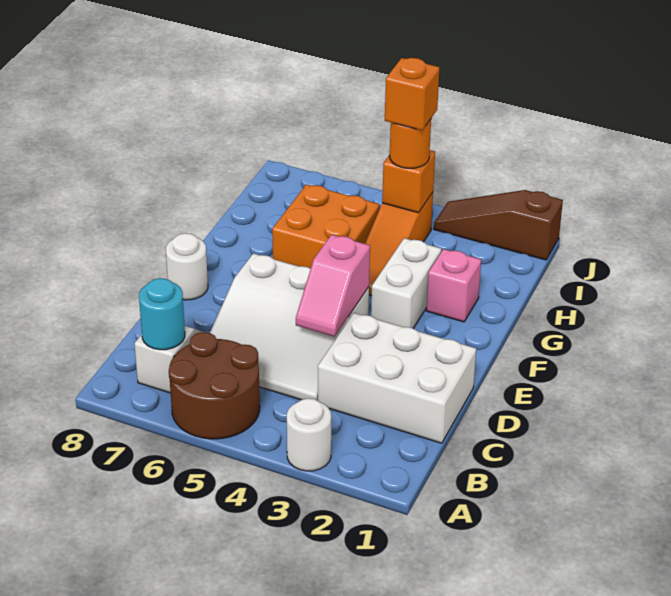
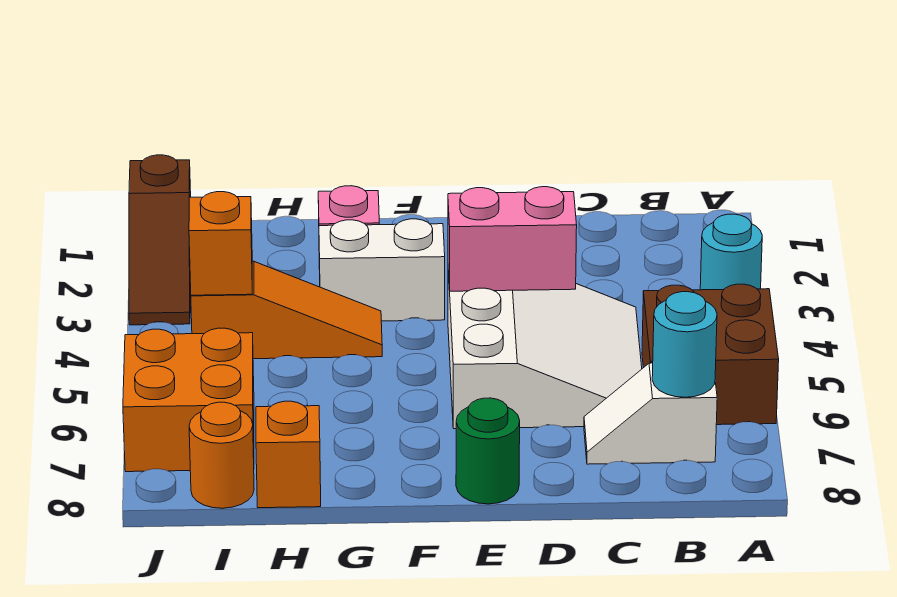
white round brick A3 level 1 -> cyan round brick A3 level 1
brown round brick A5:B6 level 1 -> brown brick A5:B6 level 1
white brick C1:D3 level 1 -> none
pink slope D4:E4 level 2 top E -> pink brick D4:E4 level 2
white round brick E8 level 1 -> green round brick E8 level 1
orange brick G5:H6 level 1 -> orange brick I6:J7 level 1
orange round brick I4 level 3 -> orange round brick I8 level 1
orange brick I4 level 4 -> orange brick H8 level 1

